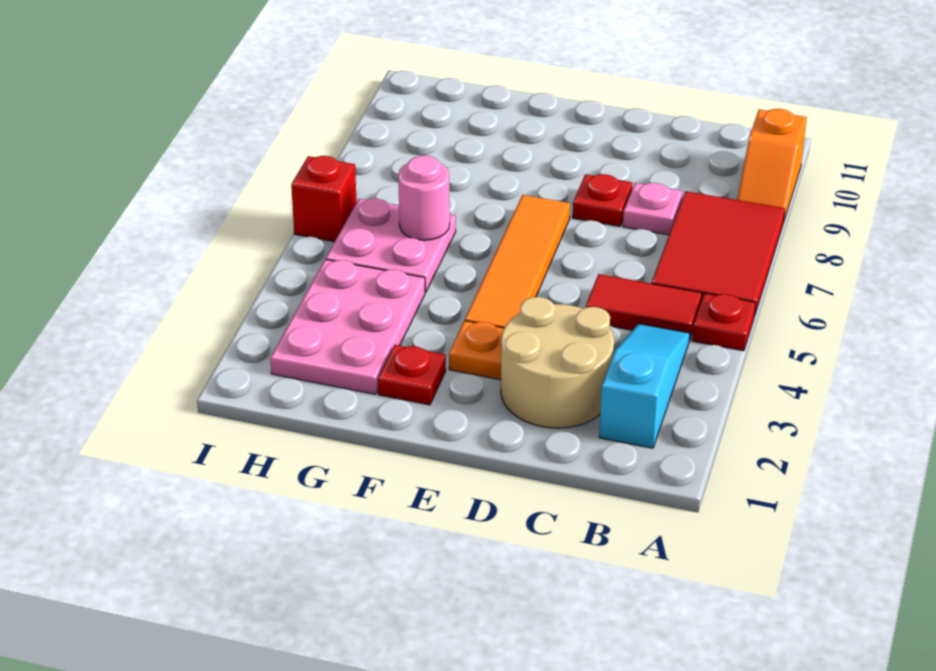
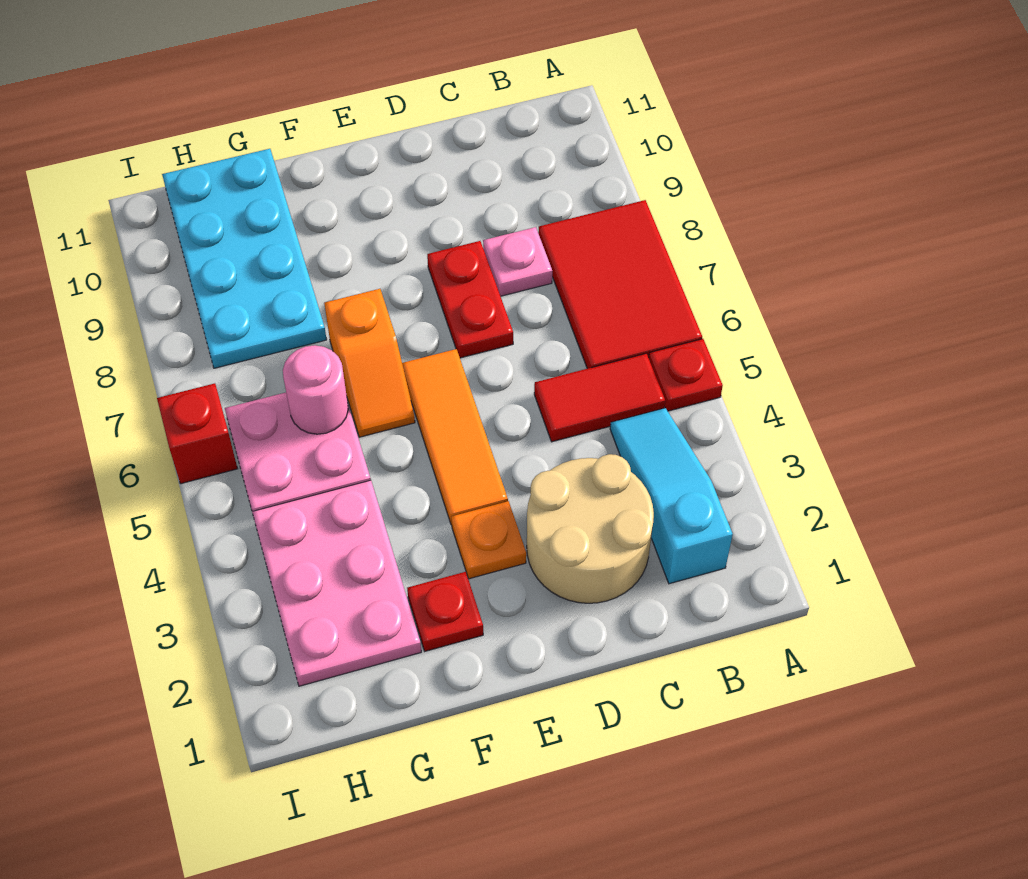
orange slope A9:A10 level 1 top 10 -> orange slope F6:F7 level 1 top 7
red plate D8 level 1 -> red plate D7:D8 level 1
orange tile E4:E7 level 1 -> orange tile E4:E6 level 1
none -> cyan plate G8:H11 level 1

